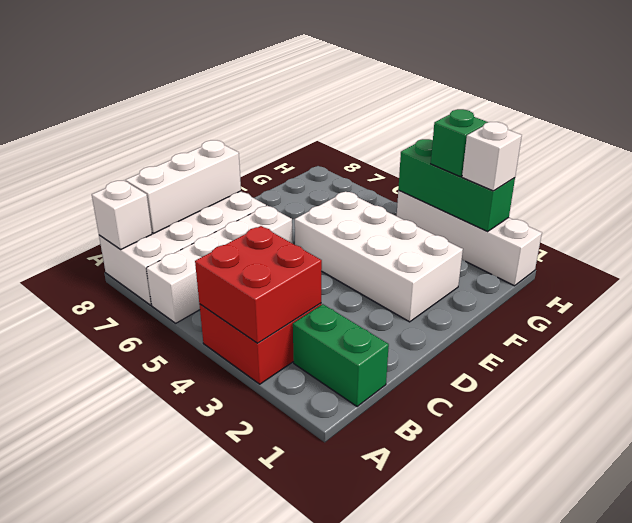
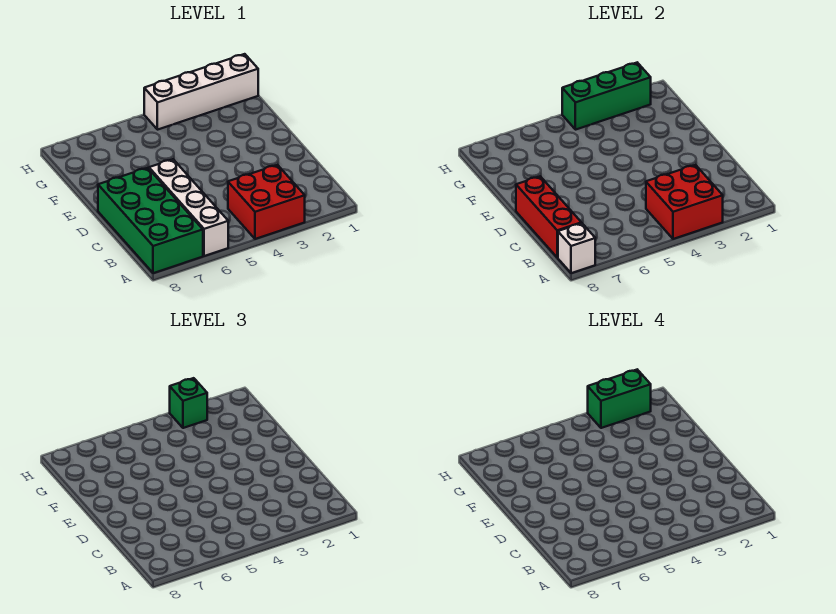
white brick A7:D8 level 1 -> green brick A7:D8 level 1
green brick B1:B2 level 1 -> green brick H2:H3 level 4
white brick B8:D8 level 2 -> red brick B8:D8 level 2
white brick E2:F5 level 1 -> none
white brick H2 level 3 -> none

